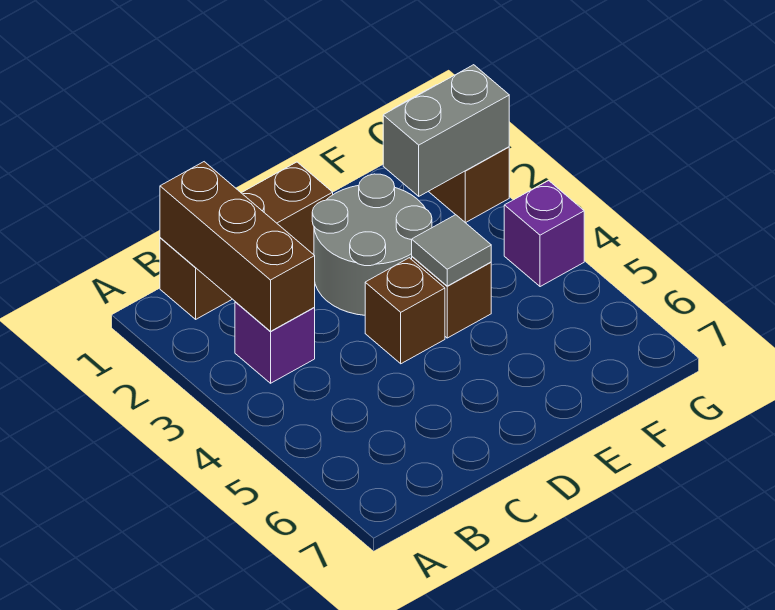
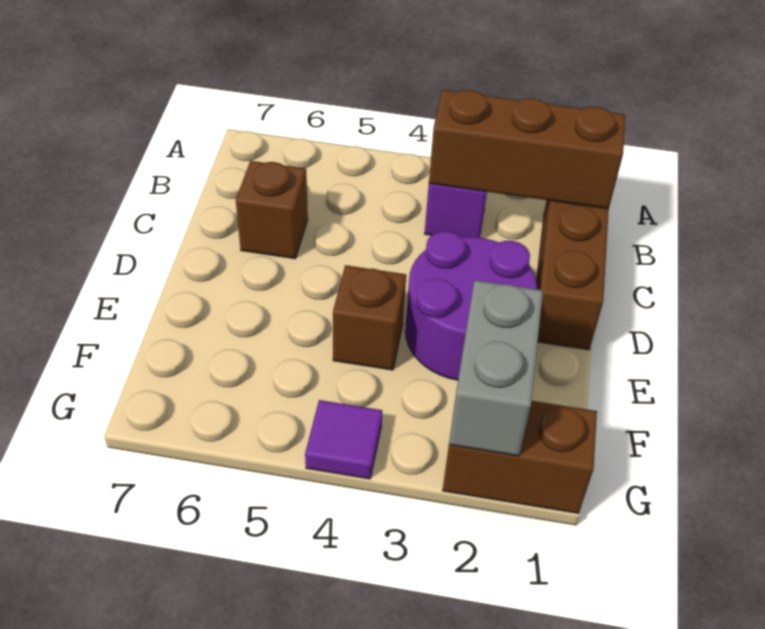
grey round brick D2:E3 level 1 -> purple round brick D2:E3 level 1
brown brick D4 level 1 -> brown brick C6 level 1
grey tile E4 level 2 -> none
purple brick G4 level 1 -> purple tile G4 level 1

